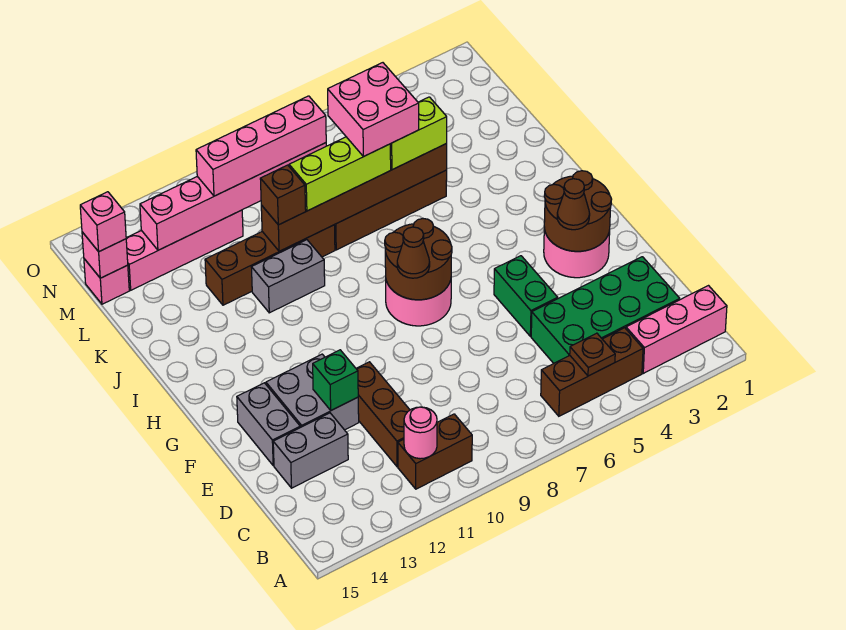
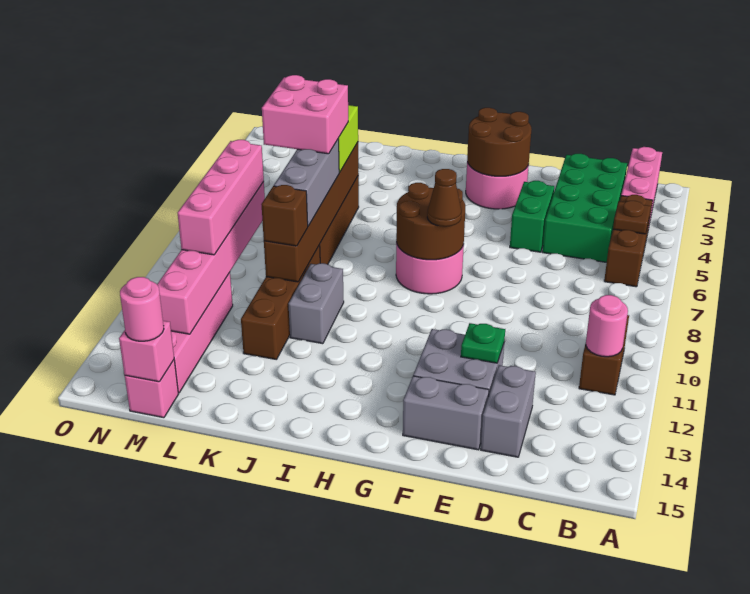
brown brick C11:E11 level 1 -> none
green brick E5:F5 level 1 -> green brick E4:E5 level 1
green brick E12 level 2 -> green plate E12 level 2
brown cone F3 level 3 -> none
lime brick K7:K9 level 3 -> grey brick K7:K9 level 3
pink brick M15 level 3 -> pink round brick M15 level 3

